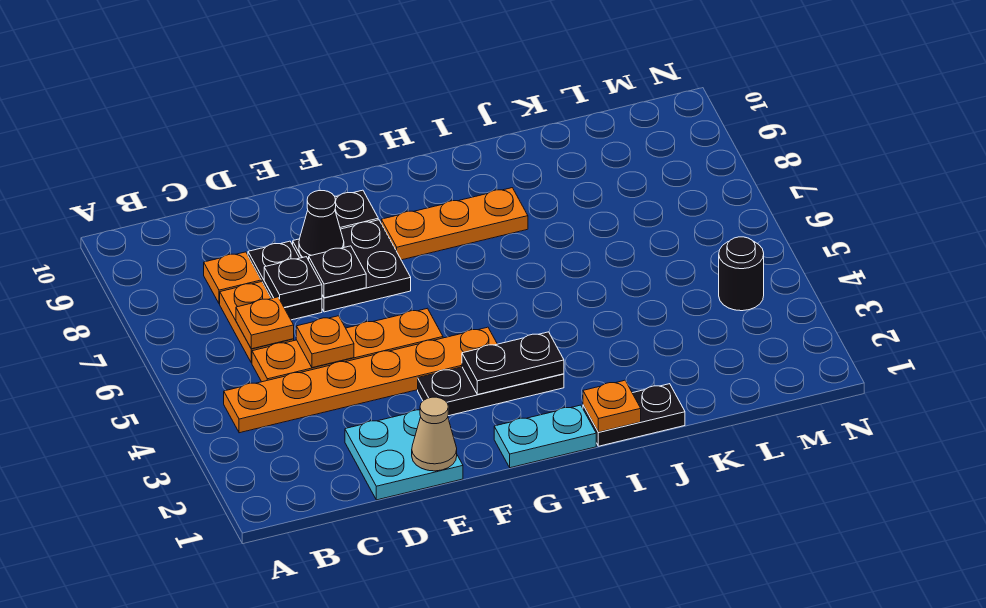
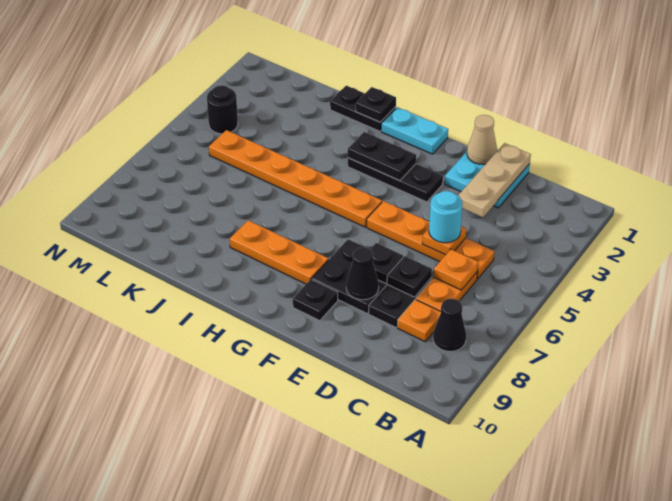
orange plate B4:G4 level 1 -> orange plate G5:L5 level 1
none -> black cone B8 level 1
none -> tan plate D1:D3 level 2
none -> cyan round brick D5 level 3
orange plate I1 level 2 -> black plate I1 level 2

